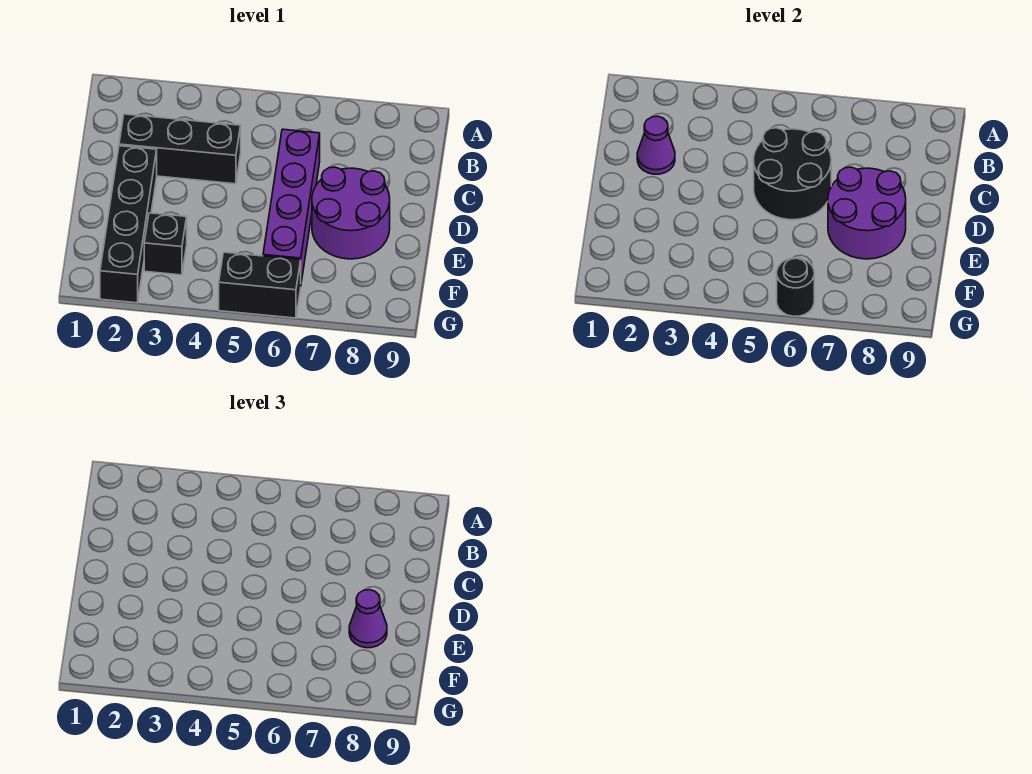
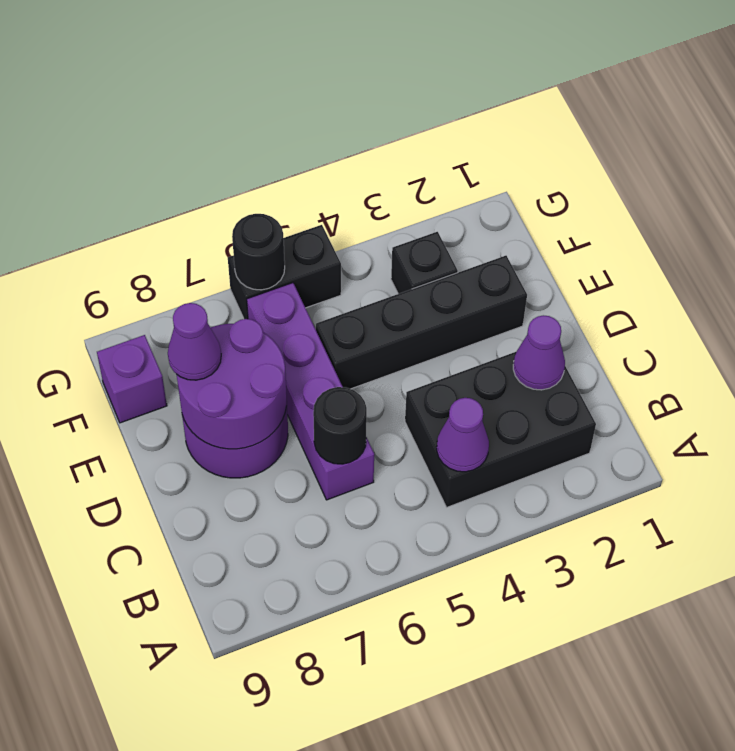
none -> purple cone B4 level 2
black brick C2:C4 level 1 -> black brick B2:C4 level 1
black round brick C5:D6 level 2 -> black round brick C6 level 2
black brick D2:G2 level 1 -> black brick E2:E5 level 1
none -> purple brick F9 level 1

